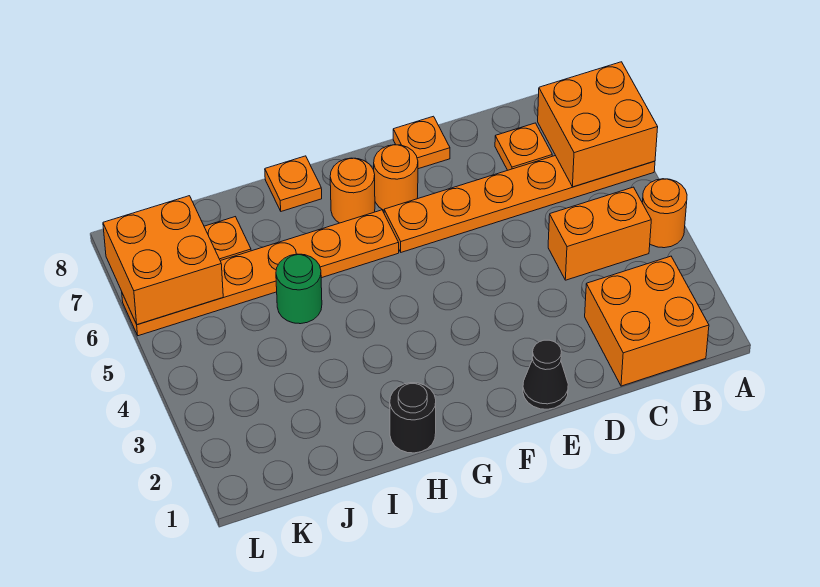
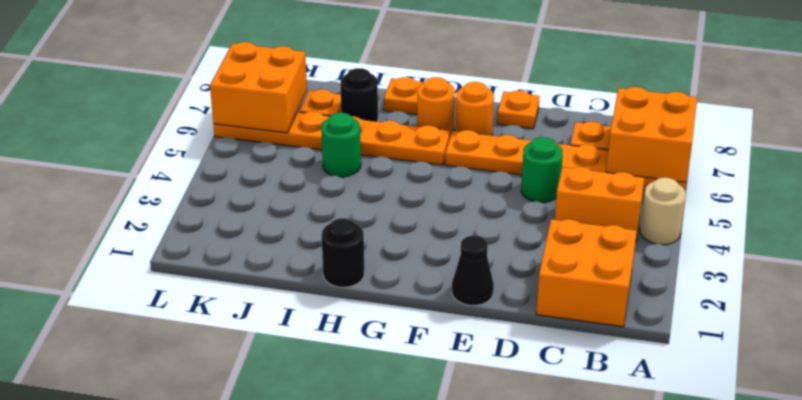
orange round brick A4 level 1 -> tan round brick A4 level 1
none -> green round brick D5 level 1
none -> black round brick I7 level 1

